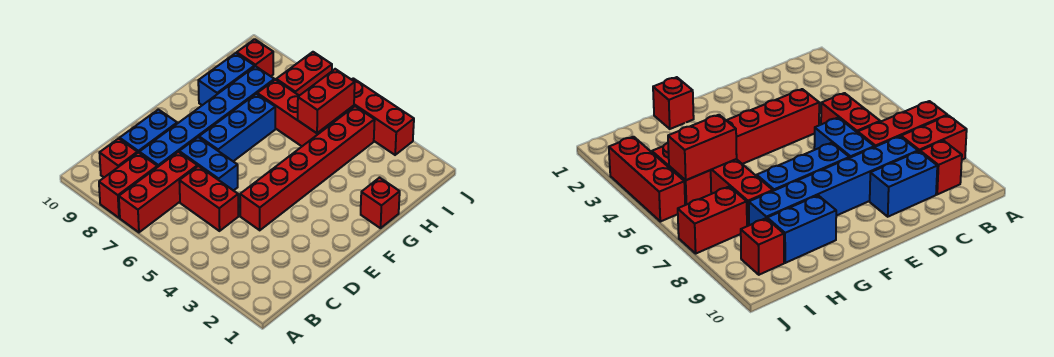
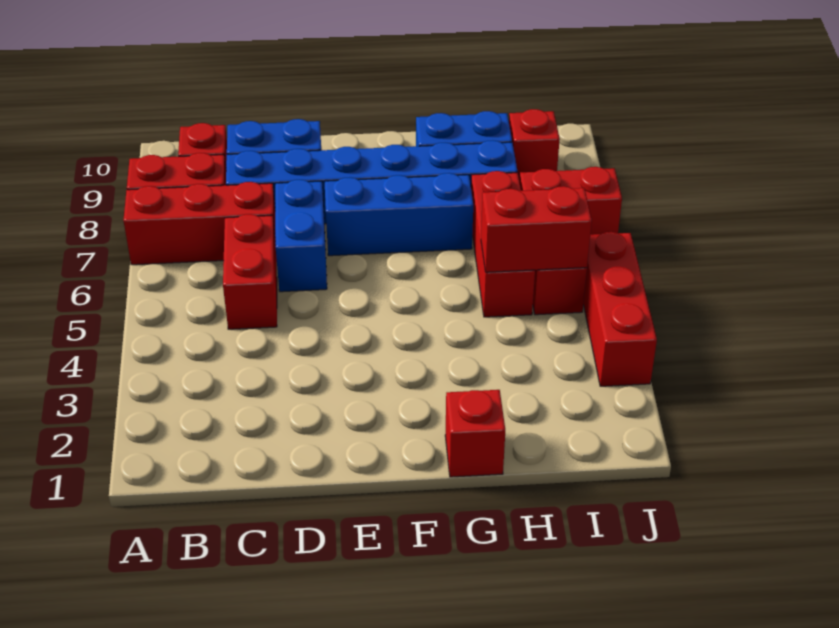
red brick D4:I4 level 1 -> none

